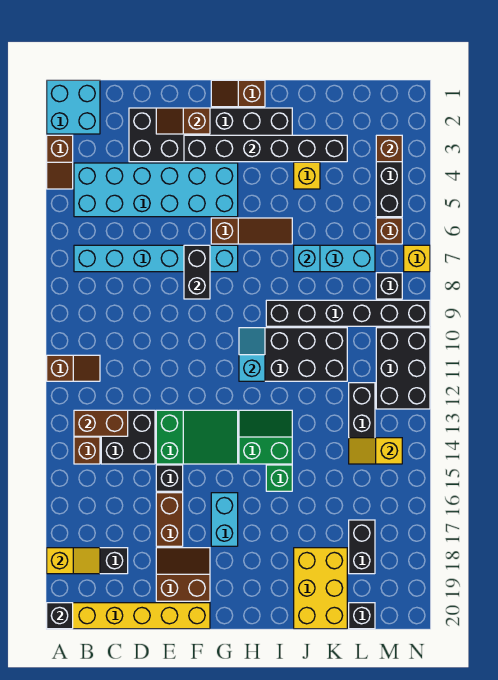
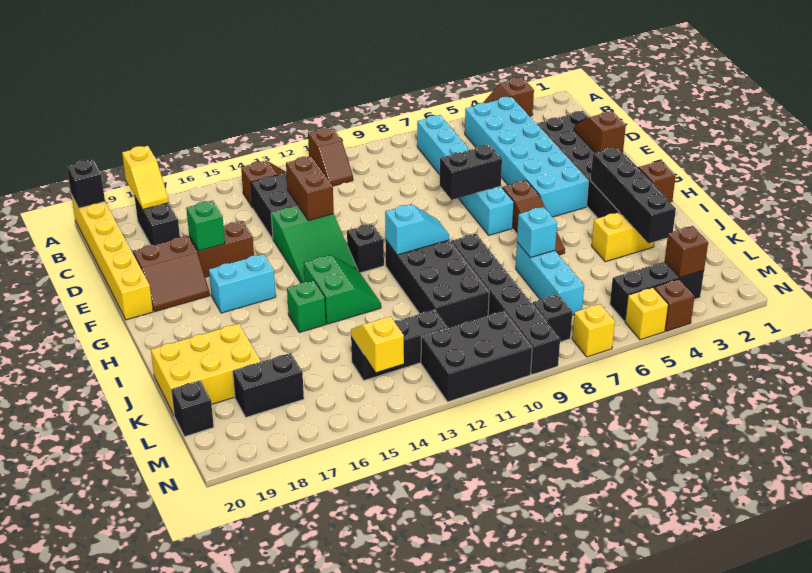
cyan brick A1:B2 level 1 -> none
brown brick B13:C13 level 2 -> brown brick D13:E13 level 2
black brick E15 level 1 -> black brick G12 level 1
none -> green brick E17 level 2
brown slope E18:F19 level 1 top 19 -> brown slope E18:F19 level 1 top E
black brick F3:K3 level 2 -> black brick H3:K3 level 2
brown brick M6 level 1 -> brown brick N4 level 1
none -> yellow brick N5 level 1

